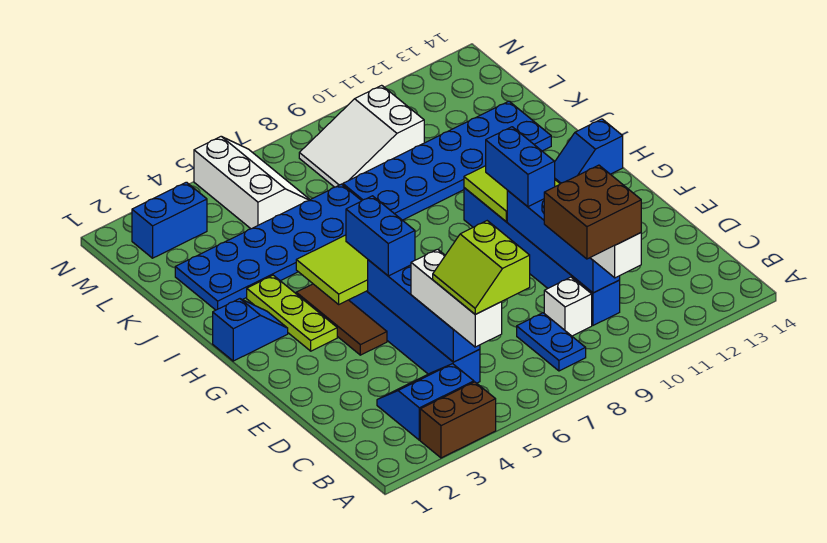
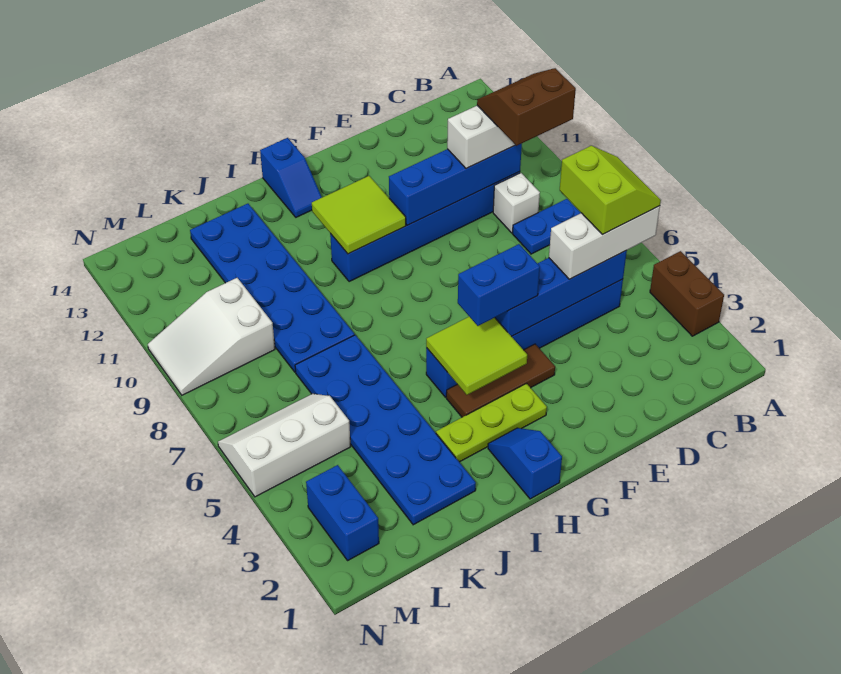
blue slope B3:C4 level 1 top B -> none
lime slope B5:C6 level 4 top 6 -> lime slope B5:C6 level 4 top C
brown brick B9:C10 level 4 -> brown slope B9:C10 level 4 top 9
blue brick F10:G10 level 3 -> none
white slope L8:M10 level 1 top 10 -> white slope L9:N10 level 1 top L

